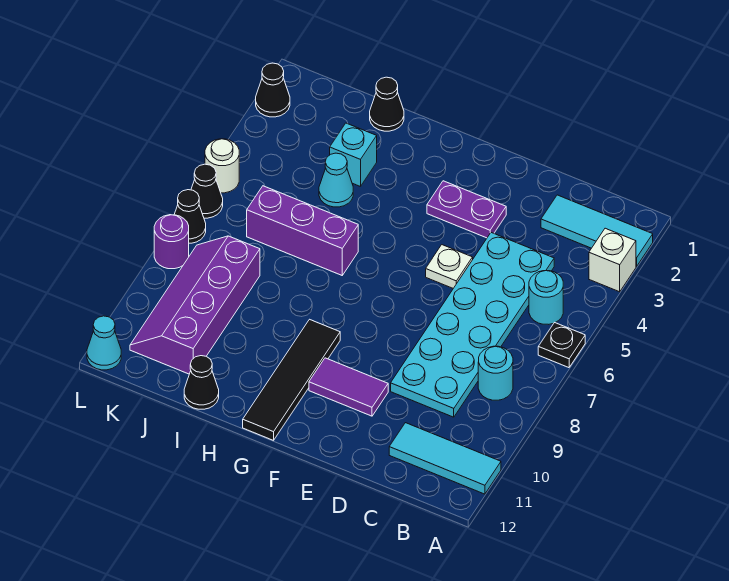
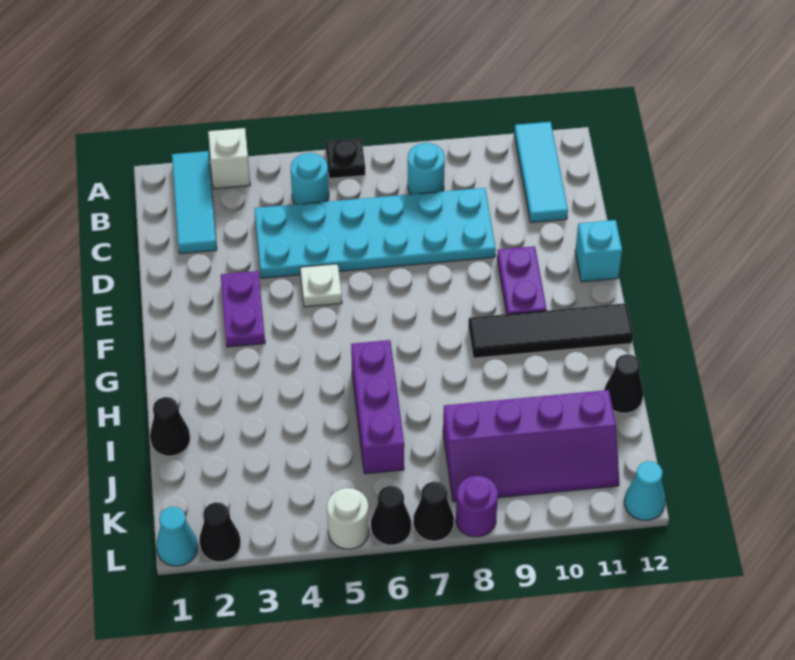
purple tile E10:F10 level 1 -> purple plate E10:F10 level 1
cyan brick I3 level 1 -> cyan brick E12 level 1
cyan cone I4 level 1 -> cyan cone L1 level 1

